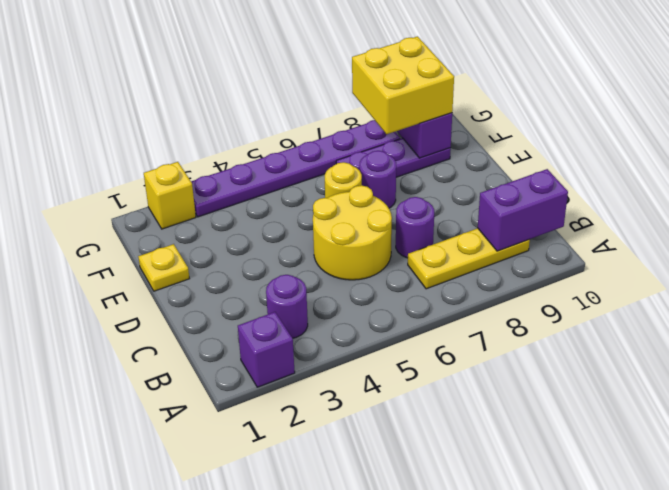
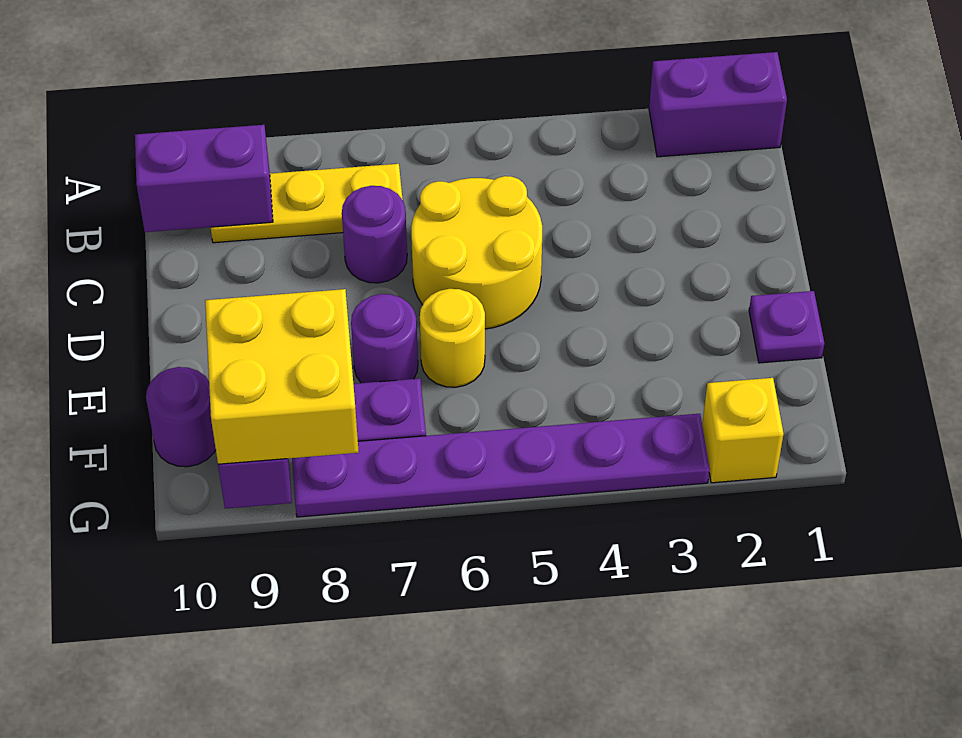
purple brick A2 level 1 -> purple brick A1:A2 level 1
purple round brick B3 level 1 -> purple round brick F10 level 1
yellow plate E1 level 1 -> purple plate E1 level 1

